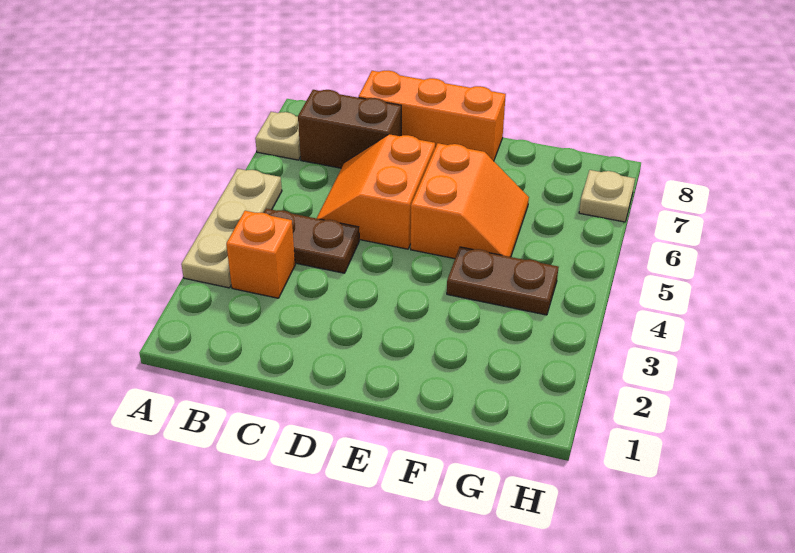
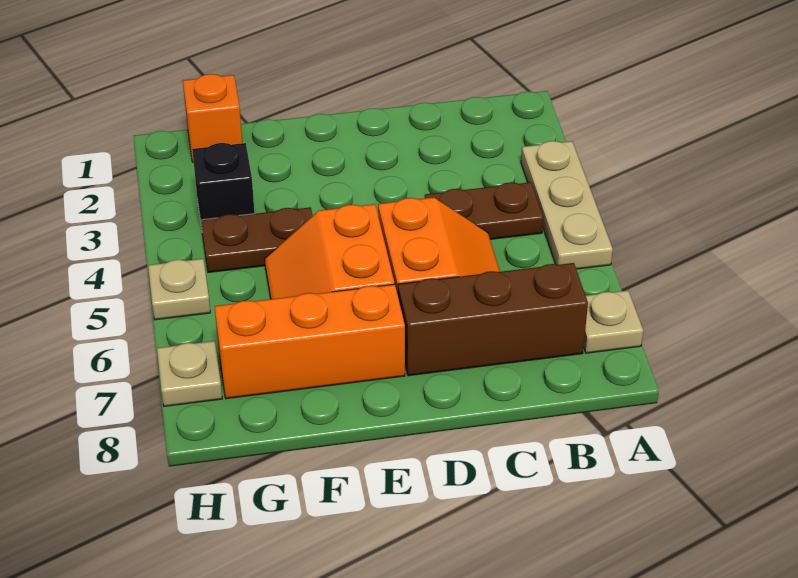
orange brick B3 level 1 -> orange brick G1 level 1
brown brick B7:C7 level 1 -> brown brick B7:D7 level 1
orange brick C8:E8 level 1 -> orange brick E7:G7 level 1
none -> black brick G3 level 1
none -> tan plate H5 level 1

